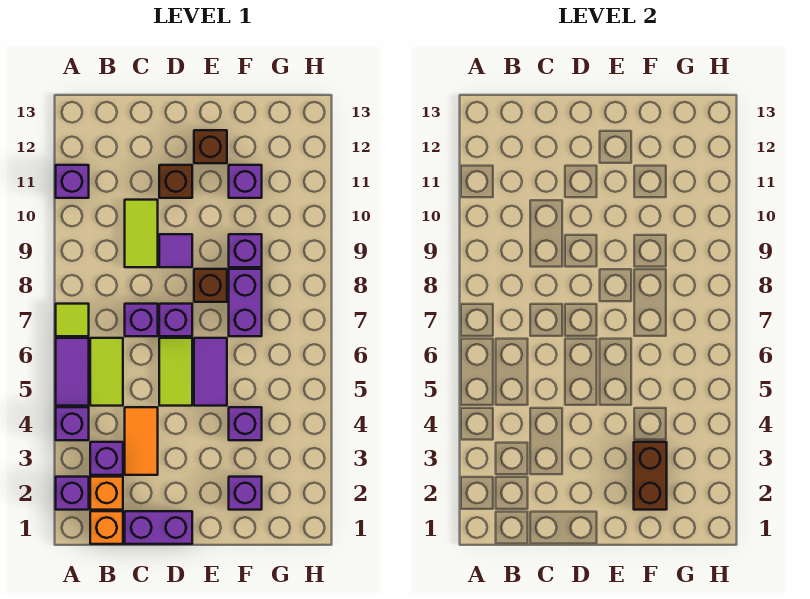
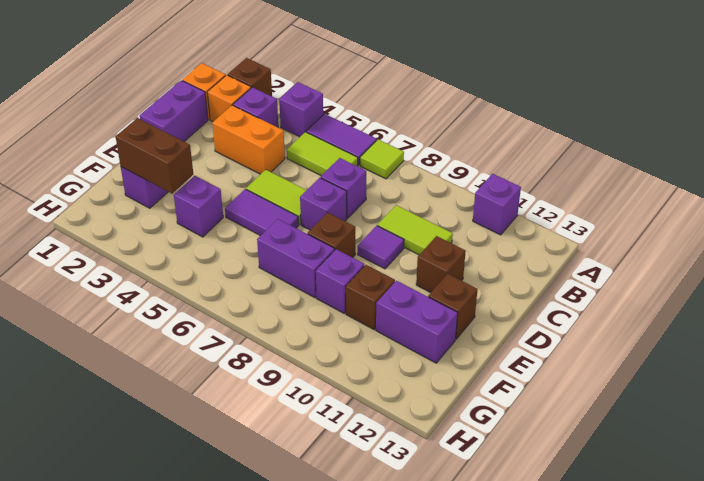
purple brick A2 level 1 -> brown brick A2 level 1
orange tile C3:C4 level 1 -> orange brick C3:C4 level 1
none -> brown brick F10 level 1
purple brick F11 level 1 -> purple brick F11:F12 level 1

